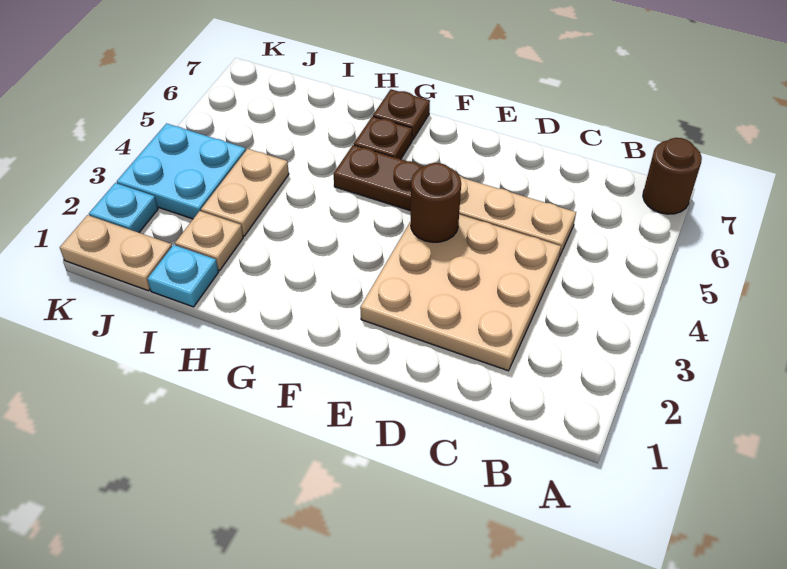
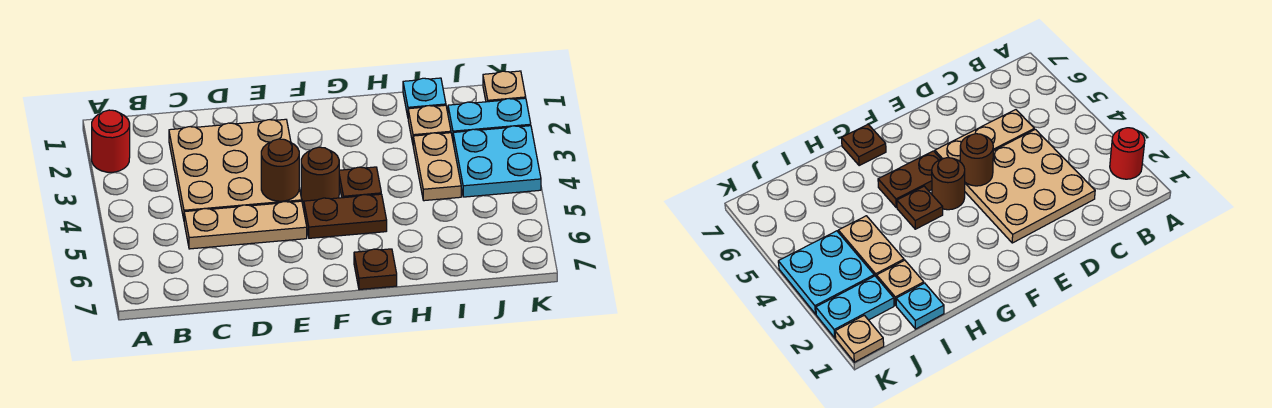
none -> red round brick A2 level 1
brown round brick A7 level 1 -> brown round brick F4 level 1
brown plate G6 level 1 -> brown plate G4 level 1
tan plate J1:K1 level 1 -> tan plate K1 level 1
cyan plate K2 level 1 -> cyan plate J2:K2 level 1

